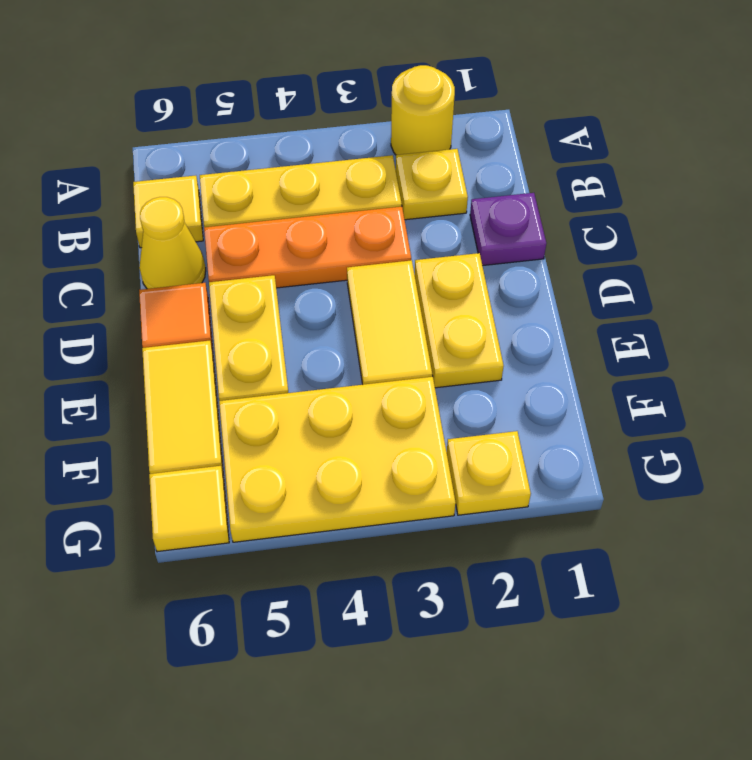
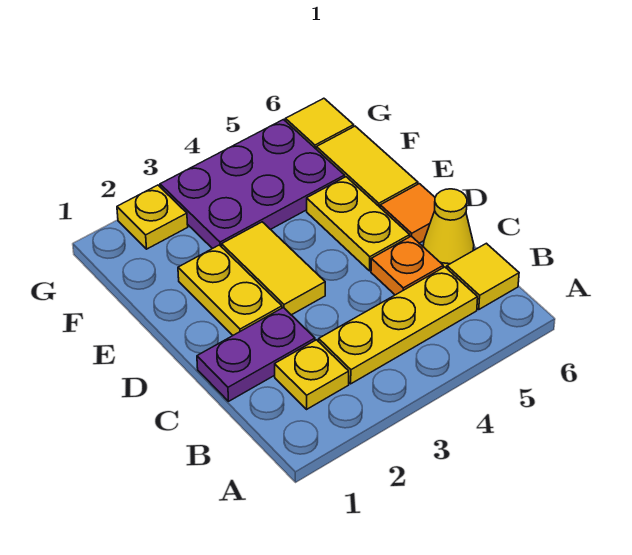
yellow round brick A2 level 1 -> none
purple plate C1 level 1 -> purple plate C1:C2 level 1
orange plate C3:C5 level 1 -> orange plate C5 level 1
yellow plate F3:G5 level 1 -> purple plate F3:G5 level 1

